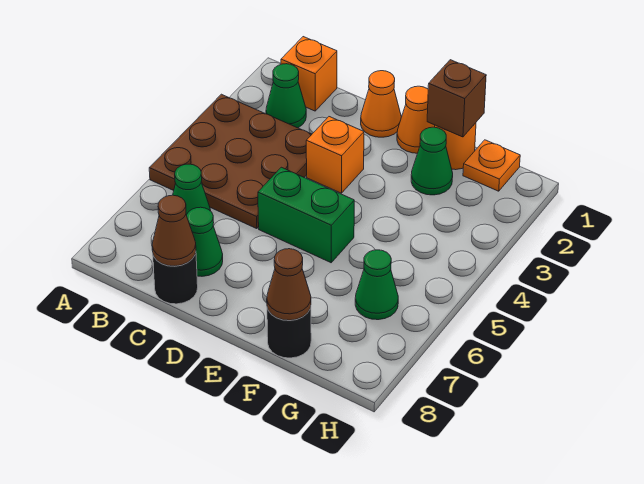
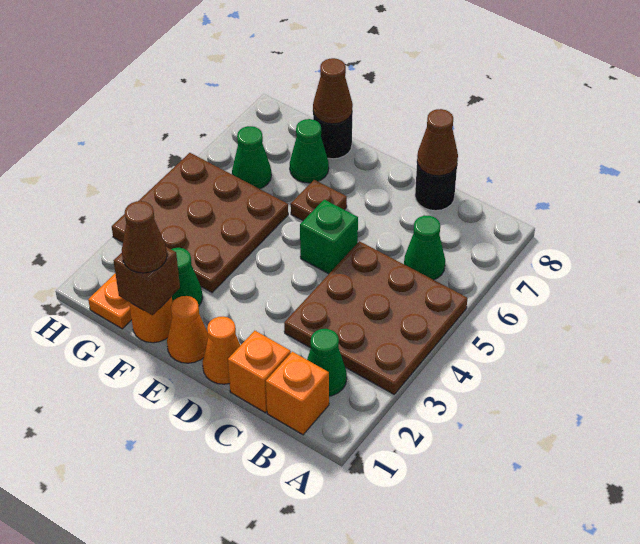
green cone C7 level 1 -> green cone F7 level 1
orange brick D3 level 1 -> orange brick C1 level 1
green brick D5:E5 level 1 -> green brick D5 level 1
none -> brown plate E6 level 1
none -> brown cone F1 level 3
none -> brown plate F3:H5 level 1

